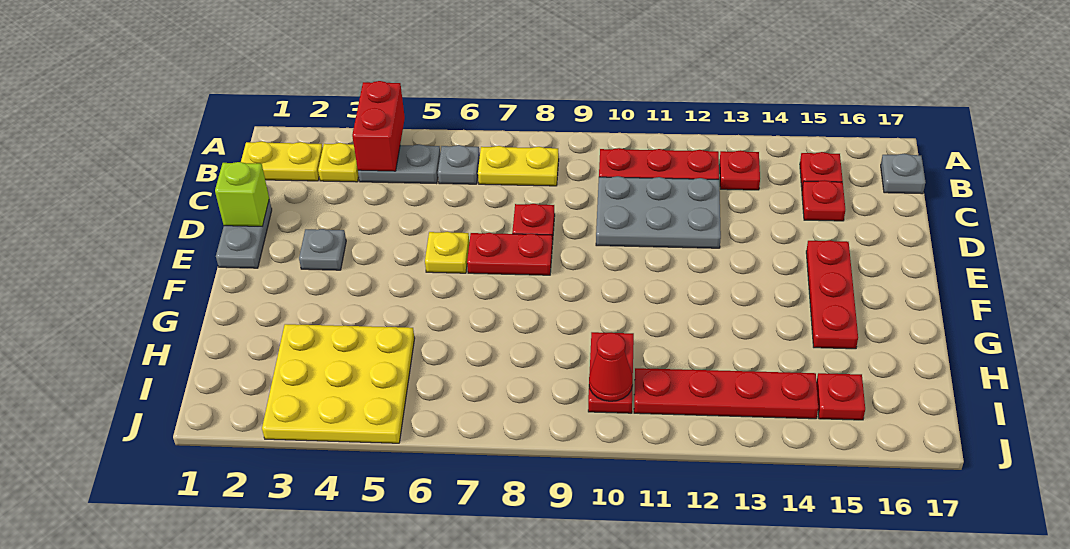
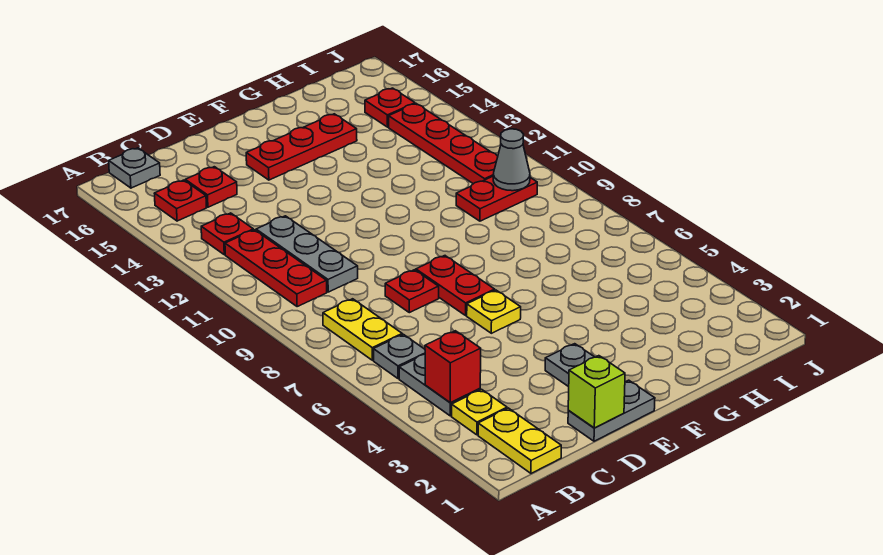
red brick A4:B4 level 2 -> red brick B4 level 2
grey plate C10:D12 level 1 -> grey plate C10:C12 level 1
yellow plate H3:J5 level 1 -> none
red cone I10 level 2 -> grey cone I10 level 2

